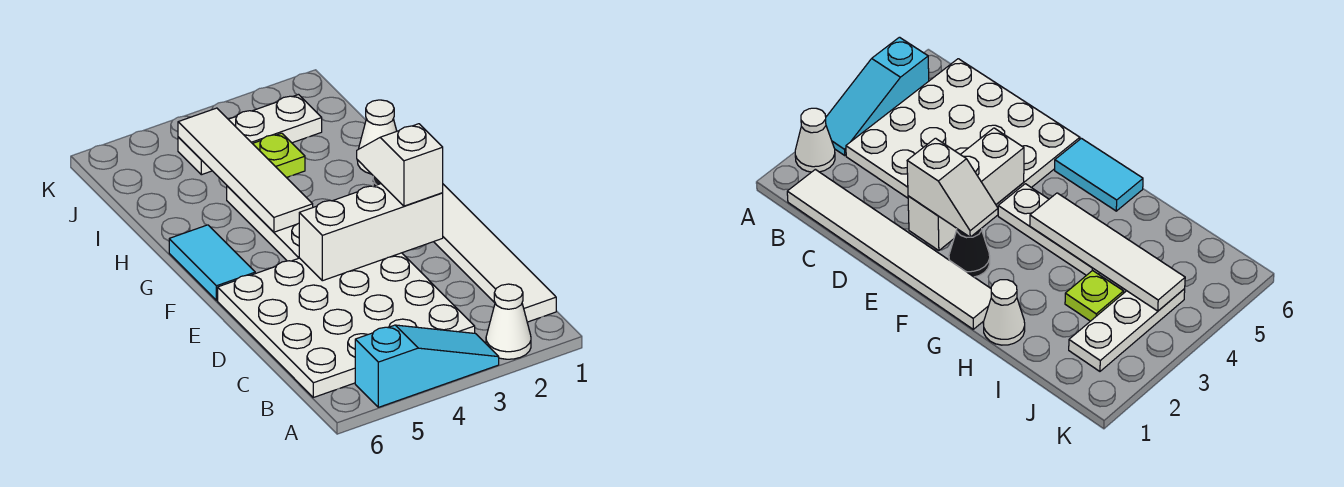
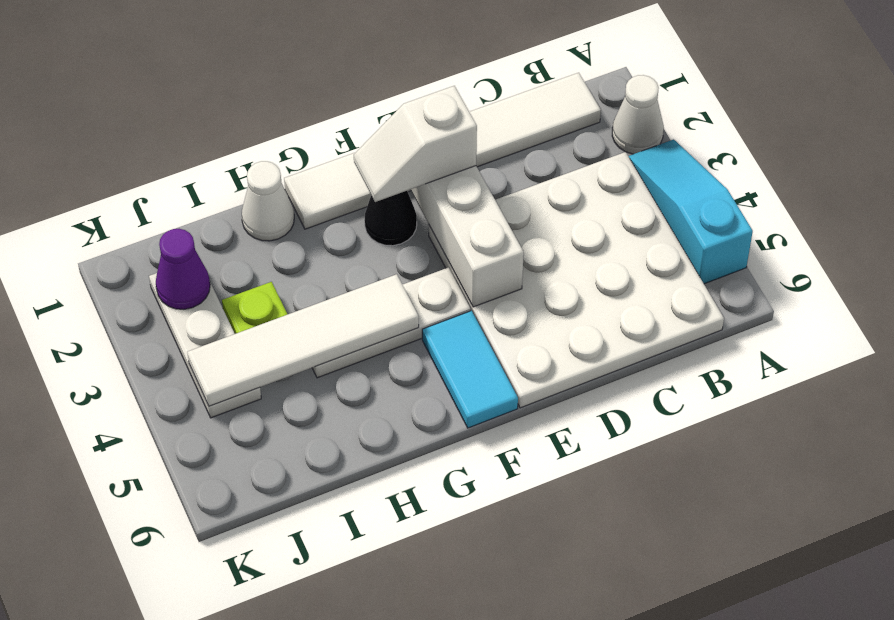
cyan tile F6:G6 level 1 -> cyan tile F5:F6 level 1
none -> purple cone J2 level 2

